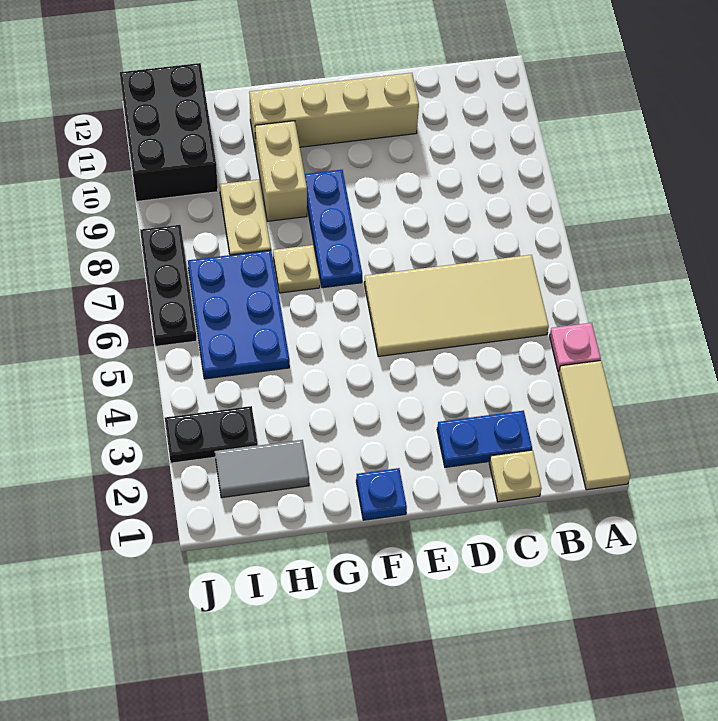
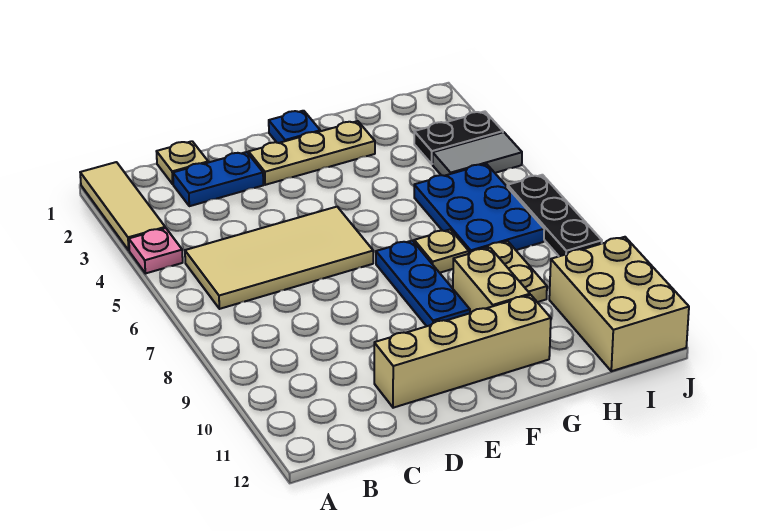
none -> tan plate E2:G2 level 1
grey tile H2:I2 level 1 -> grey tile I4:J4 level 1
black brick I10:J12 level 1 -> tan brick I10:J12 level 1

